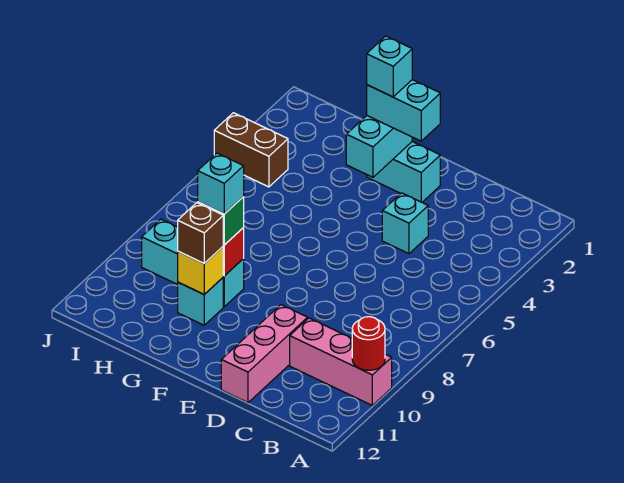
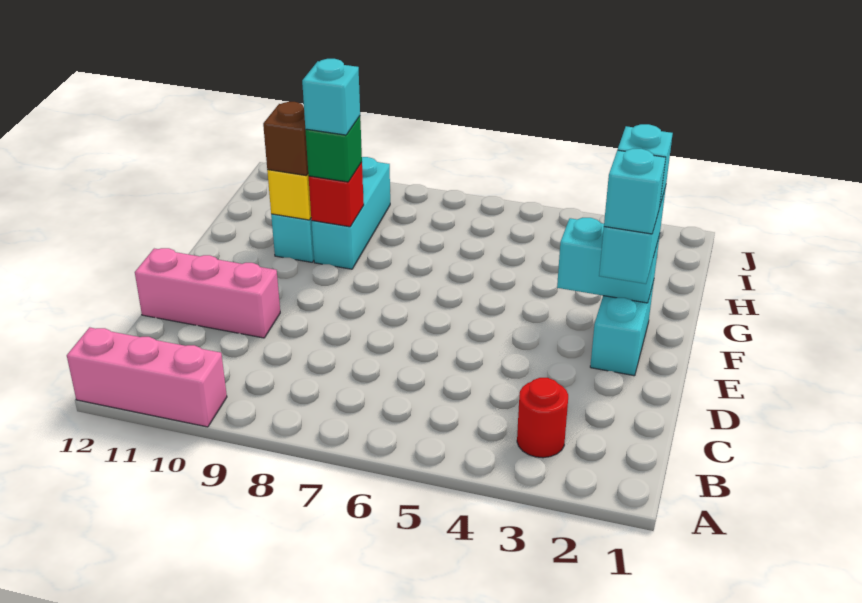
pink brick A10:C10 level 1 -> pink brick A10:A12 level 1
red round brick A10 level 2 -> red round brick B3 level 1
cyan brick D4 level 1 -> cyan brick E2 level 4
brown brick I4:J4 level 1 -> none

